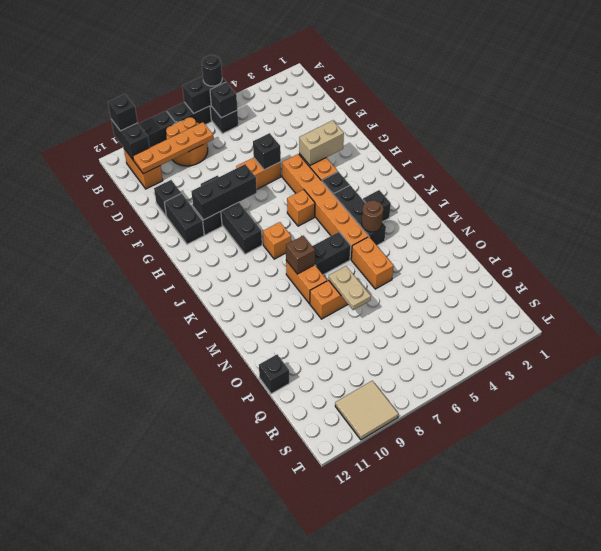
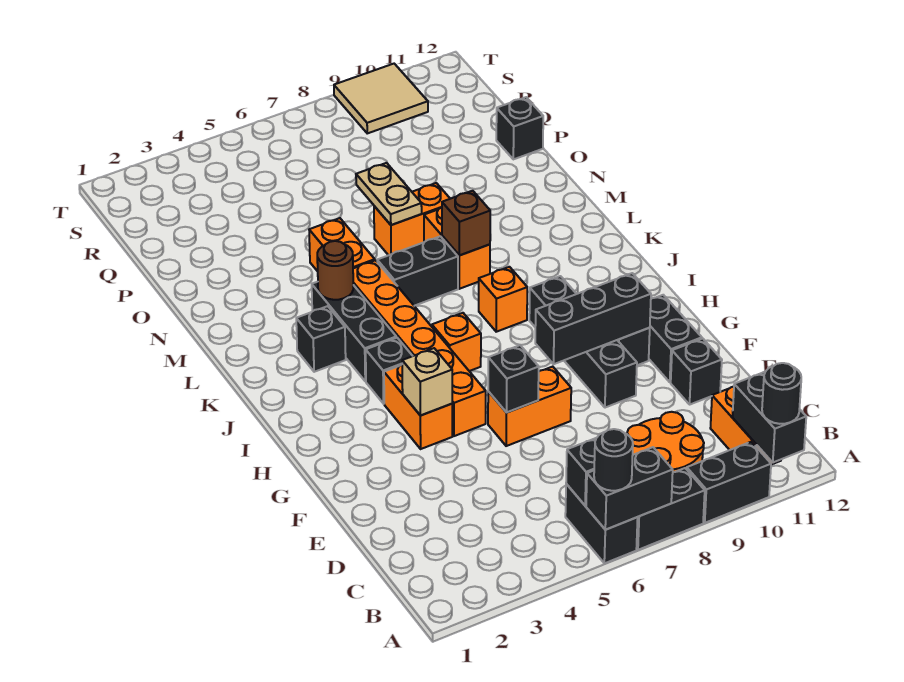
black brick A11 level 3 -> black round brick A11 level 3
orange plate C8:C11 level 2 -> none
tan brick G3:G4 level 2 -> tan brick G4 level 2

